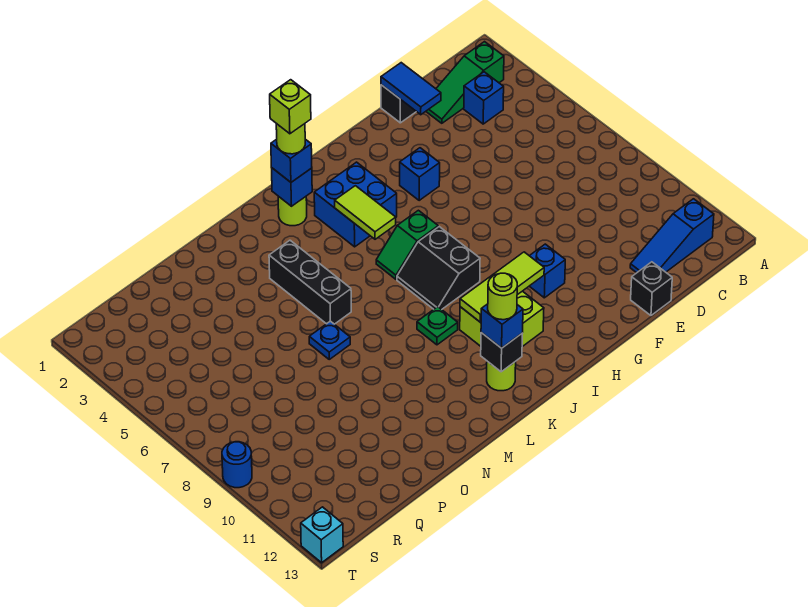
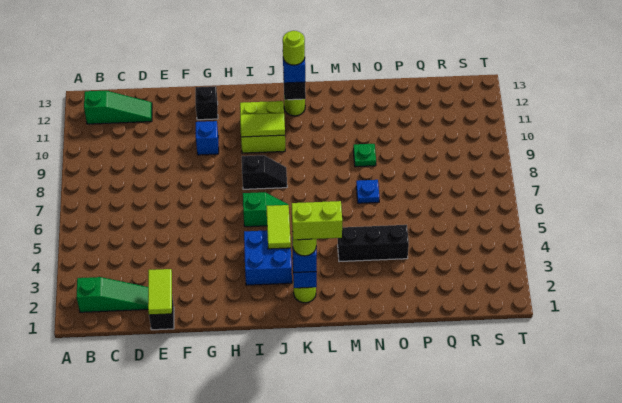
blue slope B12:D12 level 1 top B -> green slope B12:D12 level 1 top B
blue brick C3 level 1 -> none
blue tile E1:E2 level 2 -> lime tile E1:E2 level 2
black brick E13 level 1 -> black brick G12 level 1
blue brick G4 level 1 -> none
lime tile H10:J10 level 2 -> lime tile I10:J10 level 2
black slope I7:J8 level 1 top I -> black slope I8:J8 level 1 top I
lime brick K2 level 5 -> lime brick K2:L2 level 5
green plate K9 level 1 -> green plate N9 level 1
black brick M4:M6 level 1 -> black brick M4:O4 level 1
blue round brick T9 level 1 -> none
cyan brick T13 level 1 -> none

